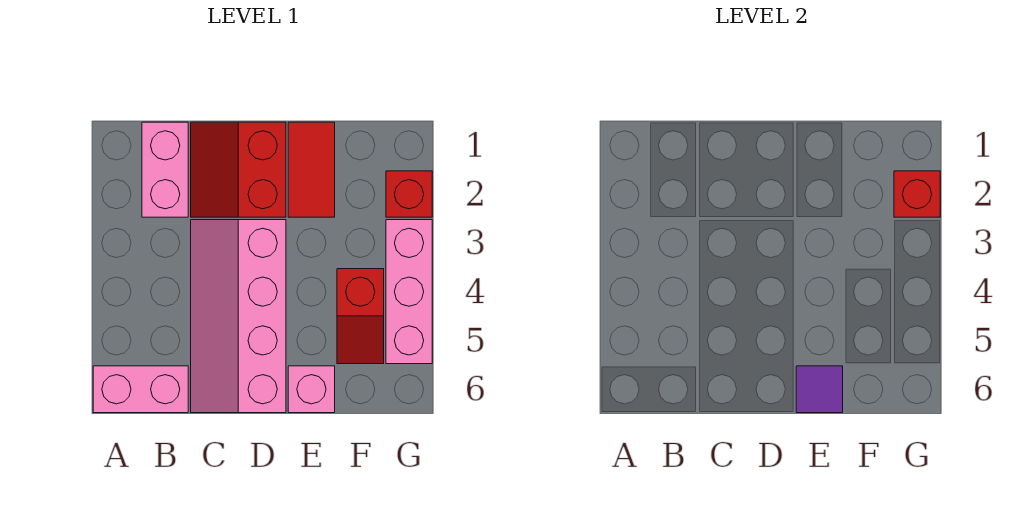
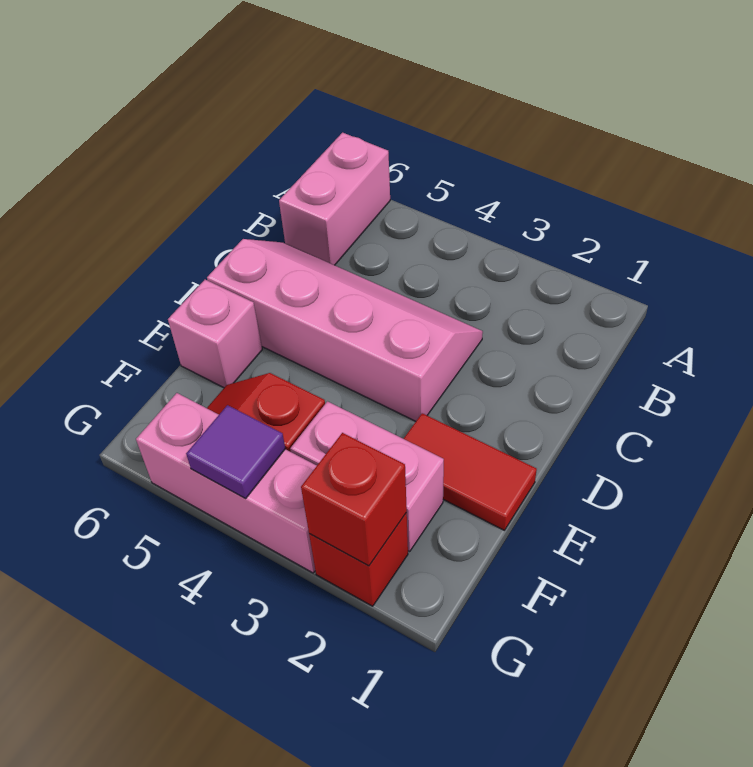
pink brick B1:B2 level 1 -> pink brick F2:F3 level 1
red slope C1:D2 level 1 top D -> none
purple tile E6 level 2 -> purple tile G4 level 2

